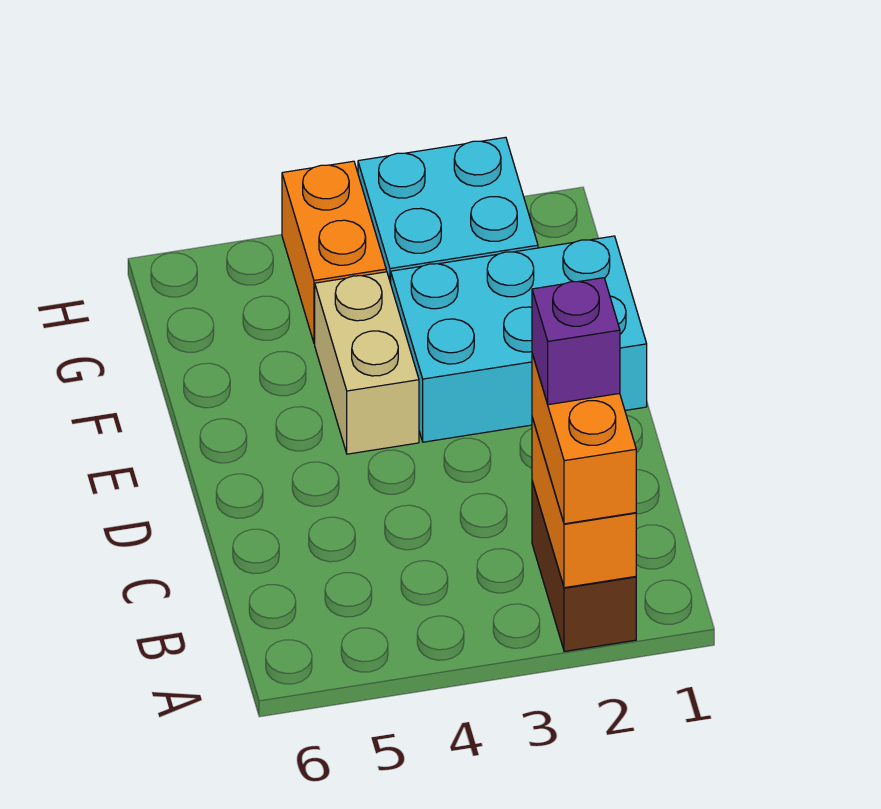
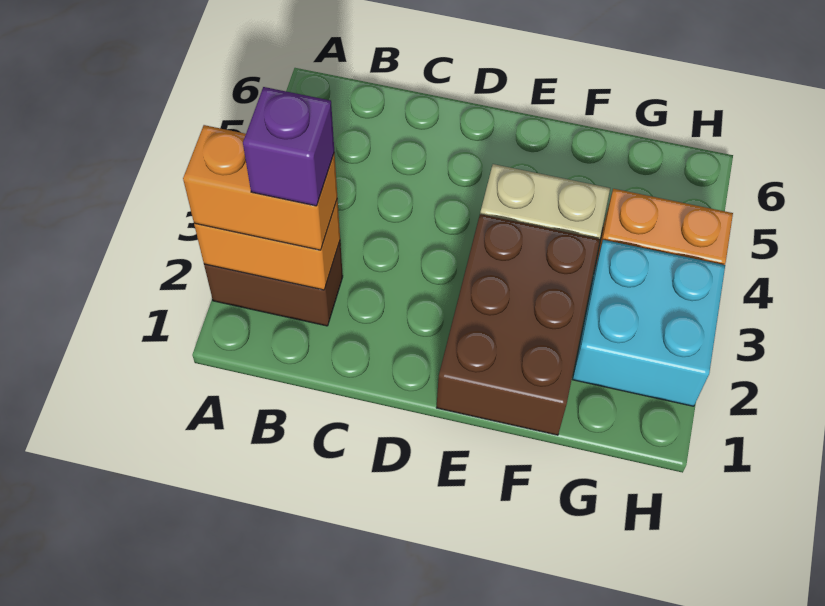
cyan brick E1:F3 level 1 -> brown brick E1:F3 level 1

